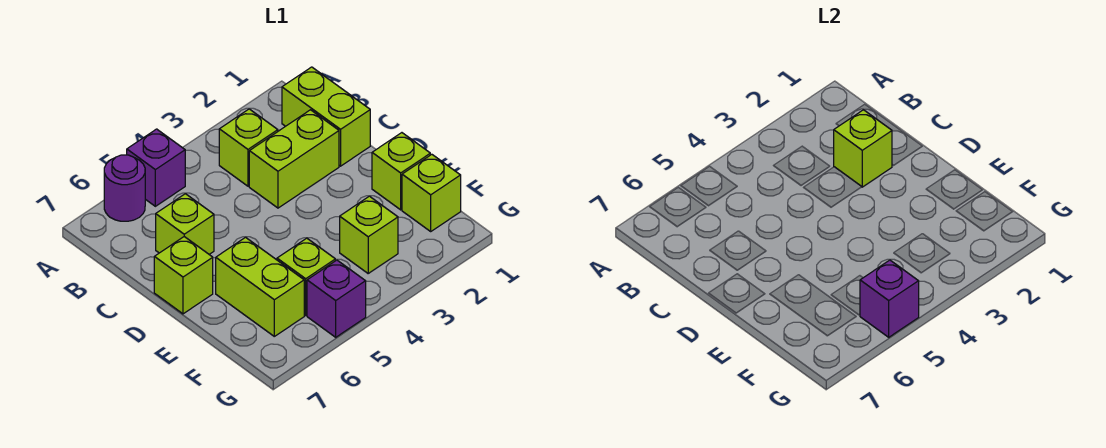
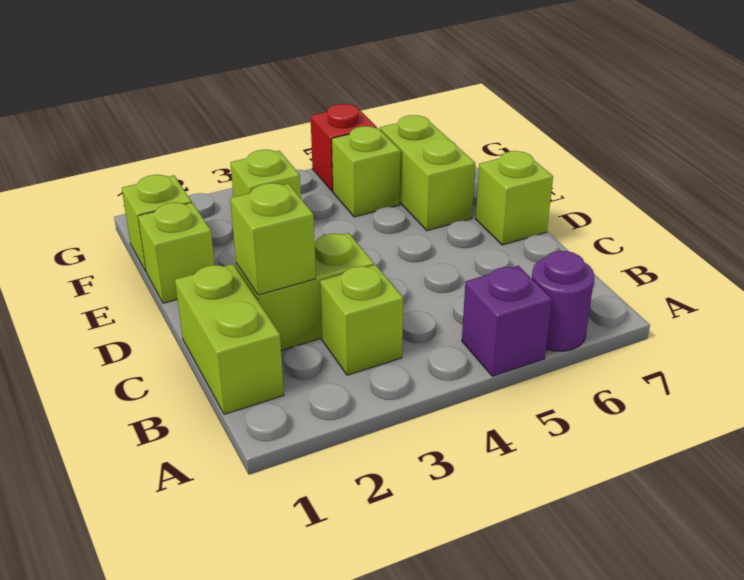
lime brick C6 level 1 -> none
purple brick G5 level 1 -> red brick G5 level 1
purple brick G5 level 2 -> none

